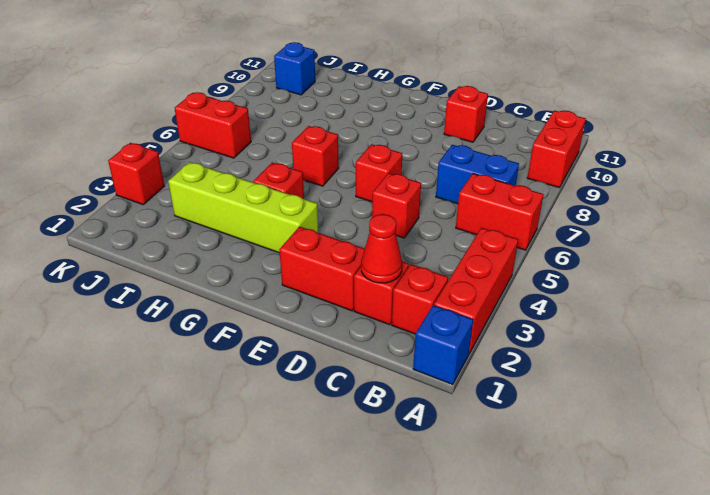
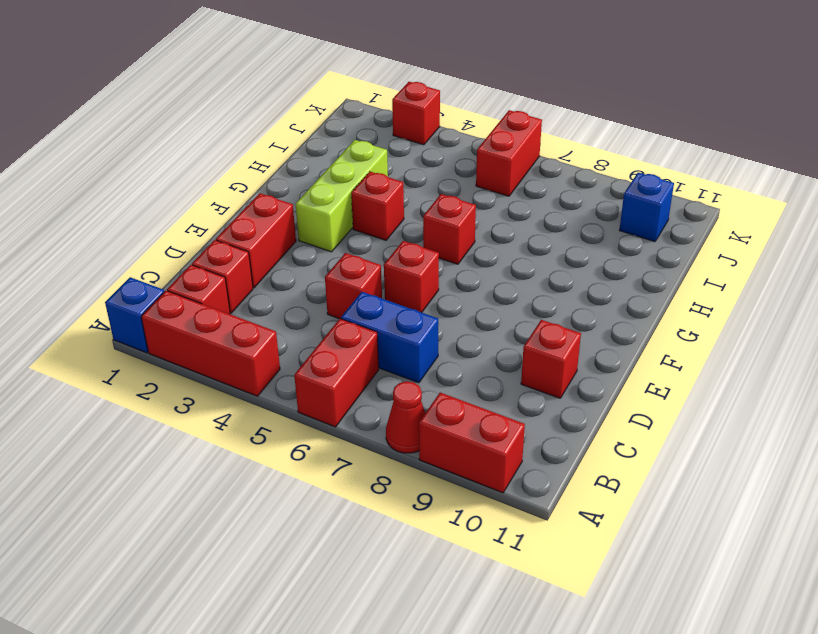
blue brick B7:C7 level 1 -> blue brick C6:C7 level 1
red cone C2 level 2 -> red cone A8 level 1
lime brick F3:I3 level 1 -> lime brick F3:H3 level 1

